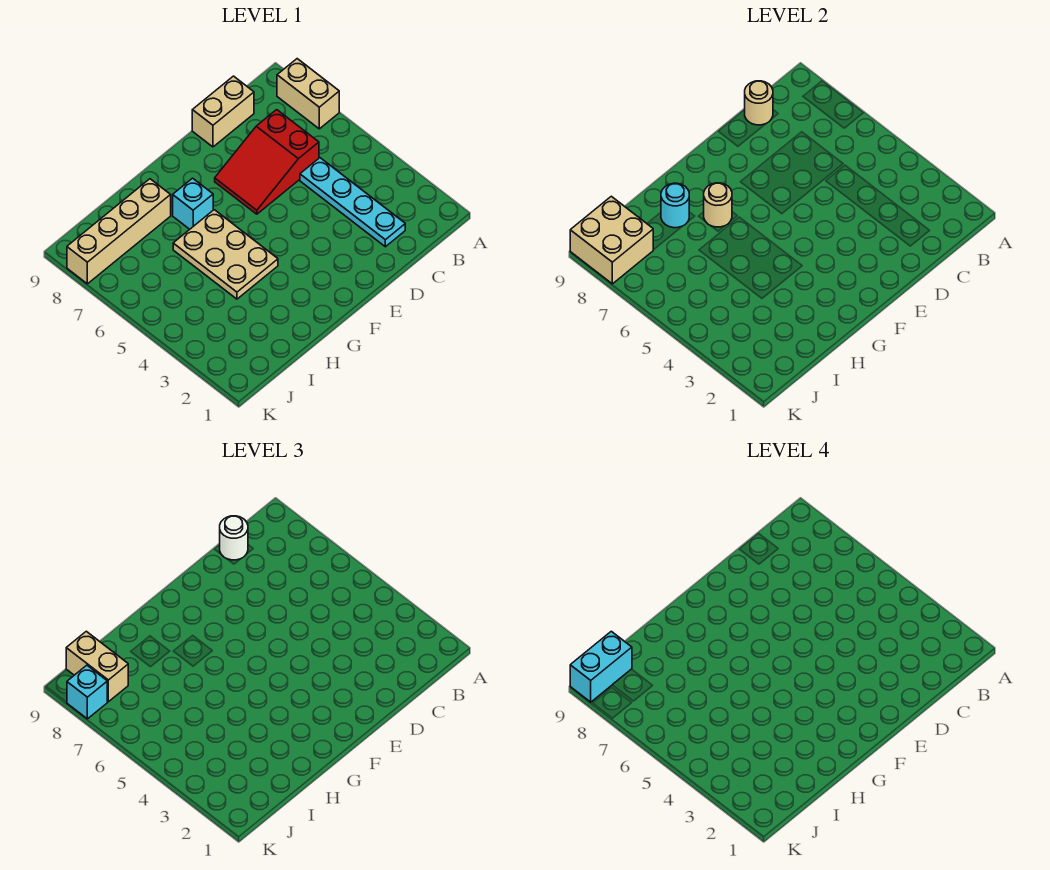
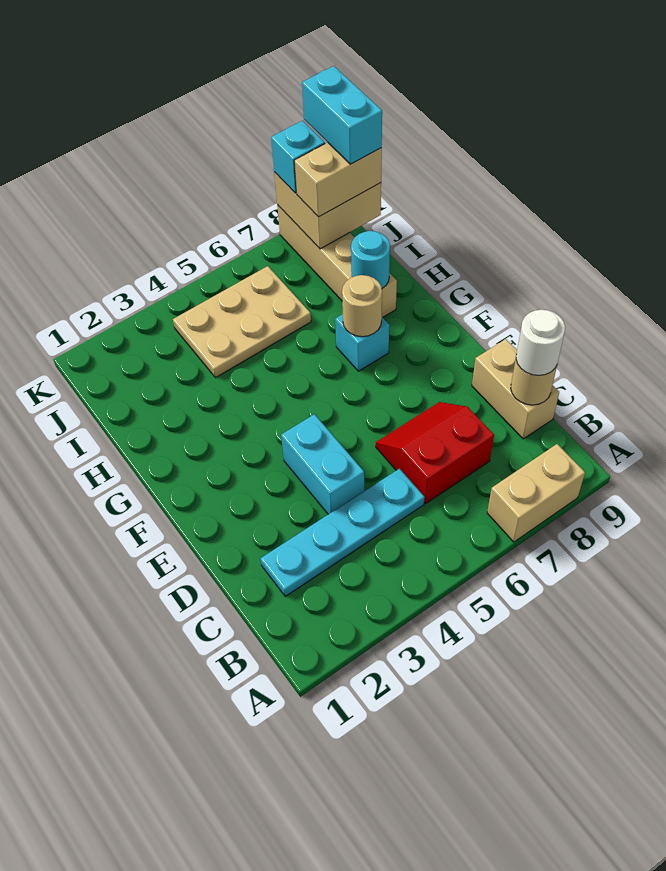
red slope C6:E7 level 1 top C -> red slope C6:D7 level 1 top C
none -> cyan brick D4:E4 level 1
tan plate G4:H6 level 1 -> tan plate I4:J6 level 1

